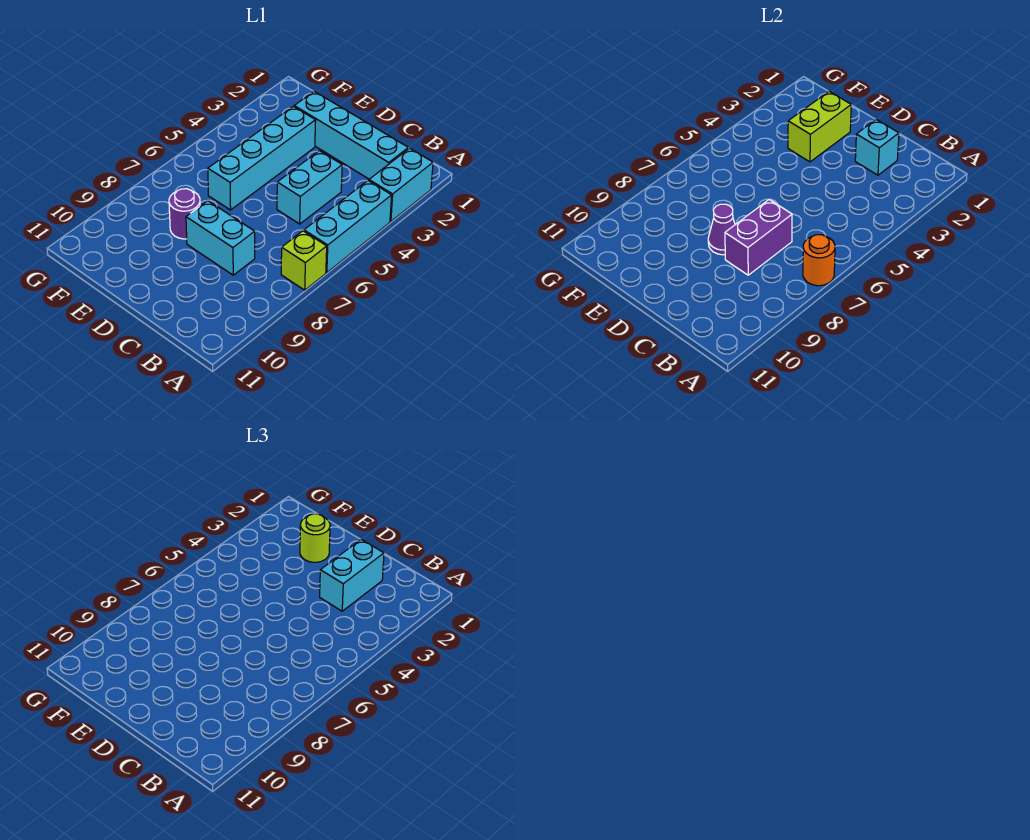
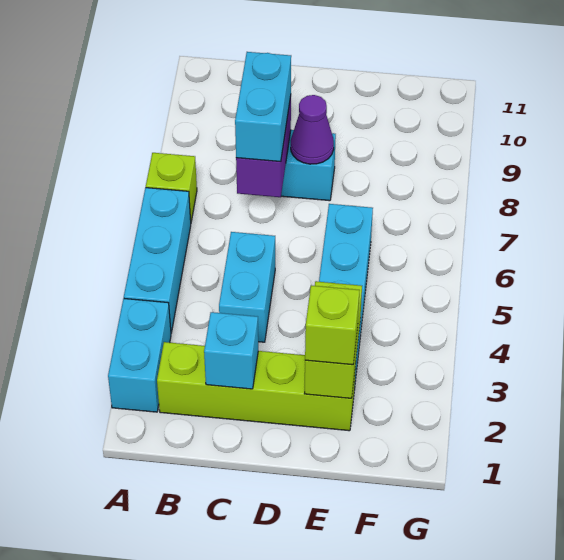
orange round brick A7 level 2 -> none
cyan brick B2:E2 level 1 -> lime brick B2:E2 level 1
cyan brick C2:C3 level 3 -> cyan brick C7:C8 level 3
lime round brick E2 level 3 -> lime brick E2 level 3
purple round brick E8 level 1 -> none

